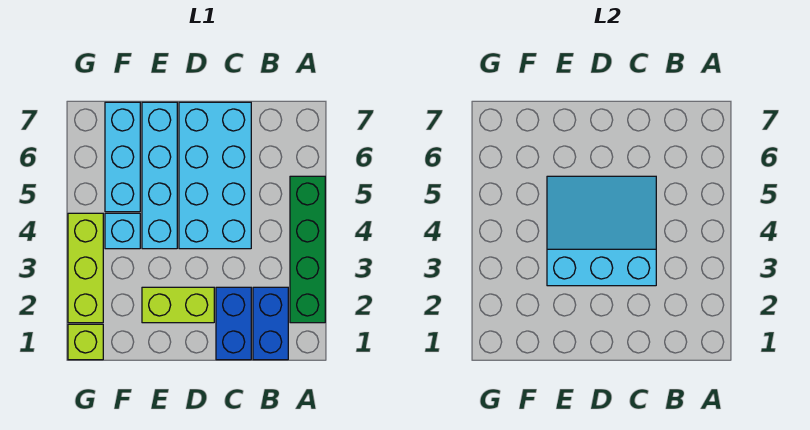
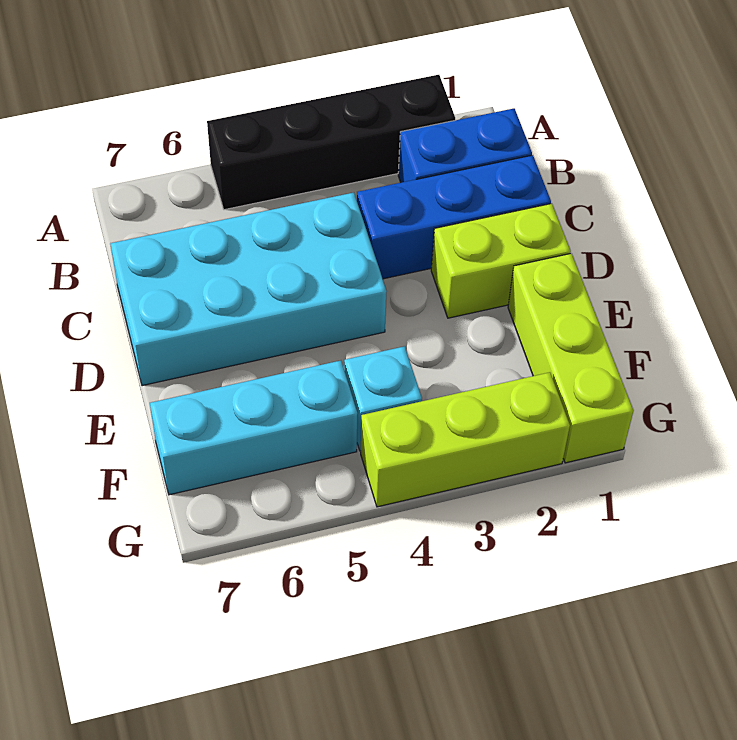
green brick A2:A5 level 1 -> black brick A2:A5 level 1
blue brick C1:C2 level 1 -> blue brick C1:C3 level 1
cyan slope C3:E5 level 2 top 3 -> none
lime brick D2:E2 level 1 -> lime brick D1:D2 level 1
cyan brick E4:E7 level 1 -> none
lime brick G1 level 1 -> lime brick E1:G1 level 1

